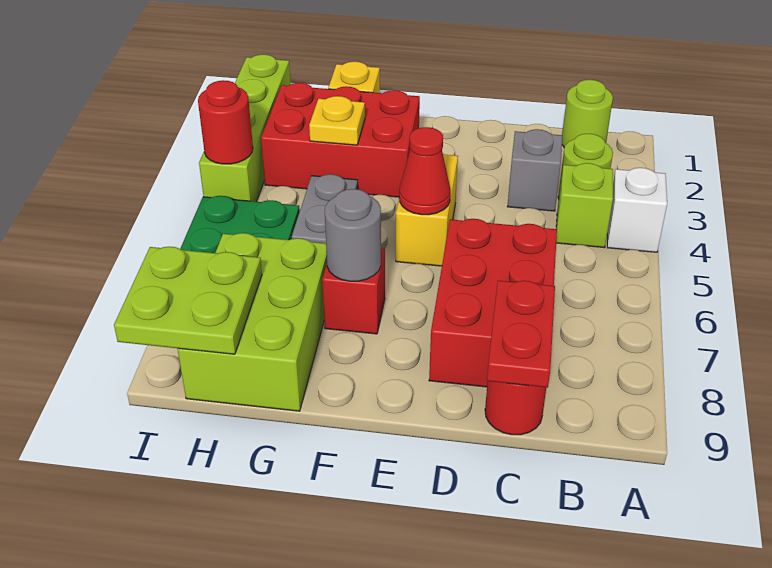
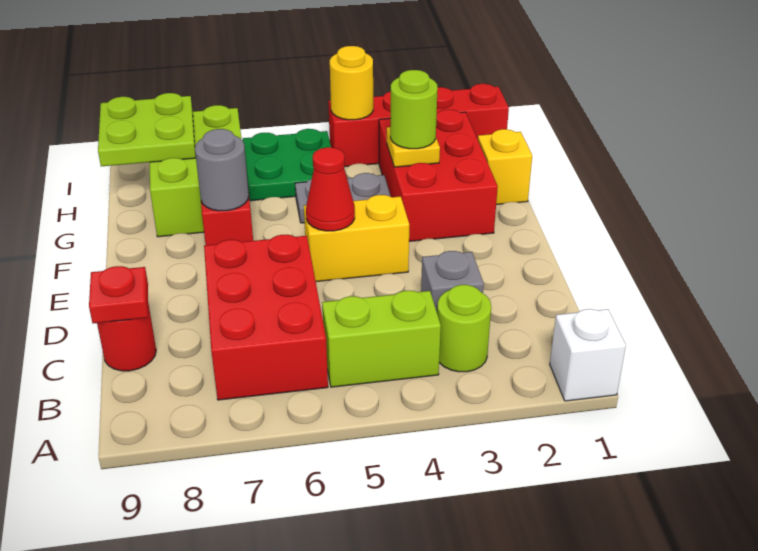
white brick A4 level 1 -> white brick A1 level 1
lime round brick B1 level 1 -> lime round brick G3 level 3
lime brick B4 level 1 -> lime brick B4:B5 level 1
red brick C6:D8 level 1 -> red brick B6:D7 level 1
red plate C8:C9 level 2 -> red plate C9 level 2
lime brick G7:H9 level 1 -> lime brick G7:I8 level 1
lime brick I1:I4 level 1 -> red brick I1:I4 level 1
red round brick I4 level 2 -> yellow round brick I4 level 2

